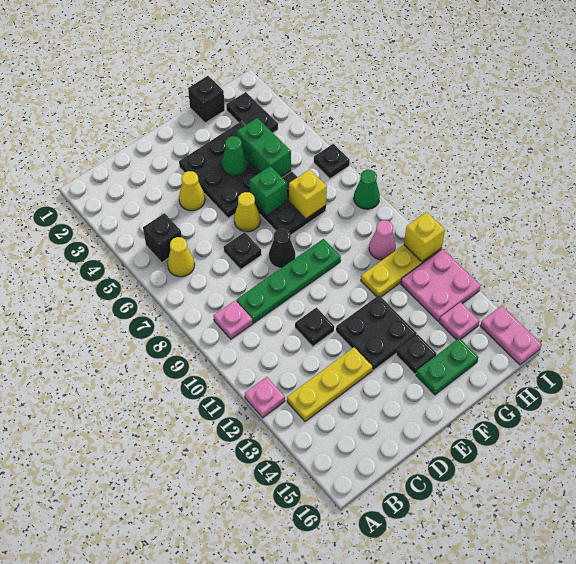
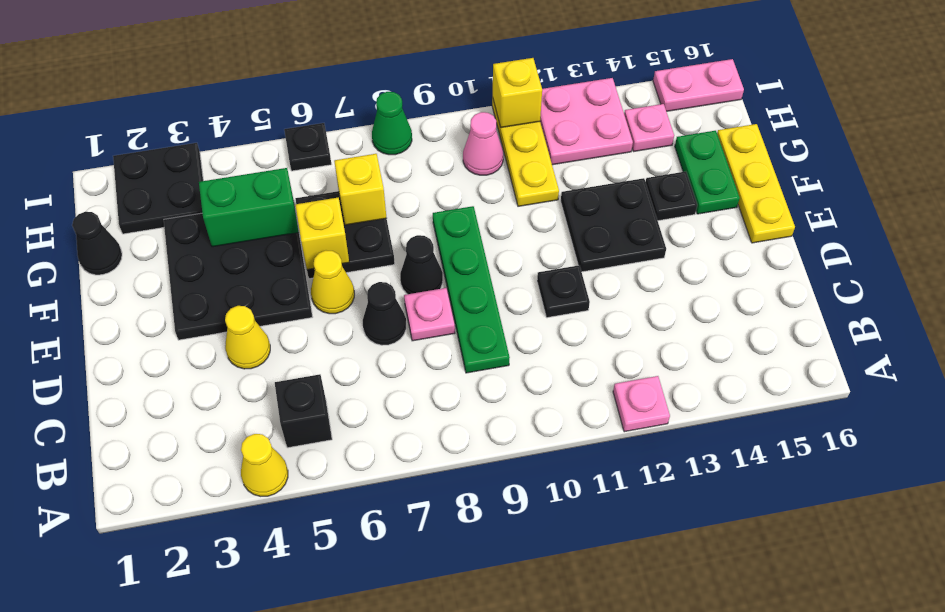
yellow cone B6 level 1 -> yellow cone A4 level 1
pink plate B9 level 1 -> pink plate D8 level 1
yellow plate B13:D13 level 1 -> yellow plate E16:G16 level 1
black plate D7 level 1 -> black cone D7 level 1
green cone F4 level 2 -> none
green brick F6 level 2 -> yellow brick F6 level 2
black brick G1 level 1 -> black cone G1 level 1
black plate H2:H3 level 1 -> black plate H2:I3 level 1

